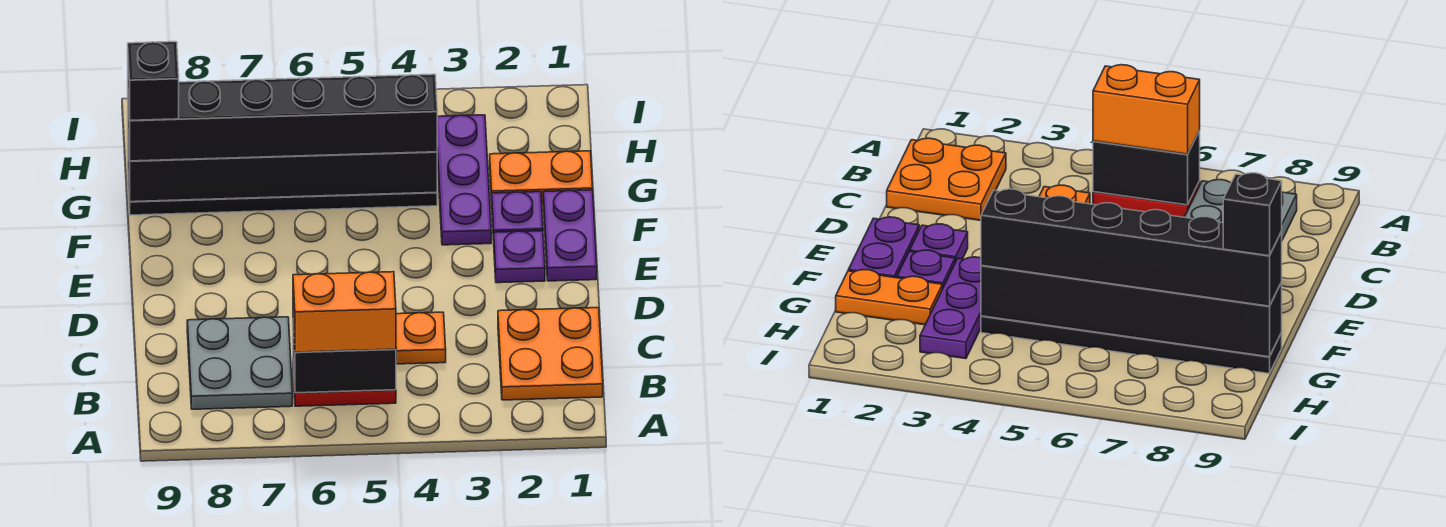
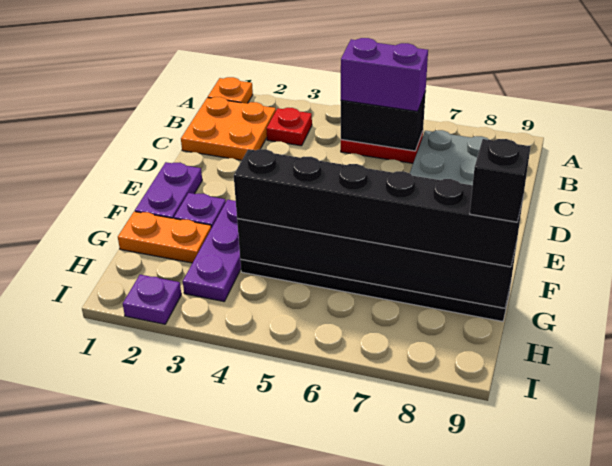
none -> red plate B3 level 1
orange brick B5:B6 level 3 -> purple brick B5:B6 level 3
orange plate C4 level 1 -> orange plate A1 level 1
purple plate E2 level 1 -> purple plate I2 level 1

